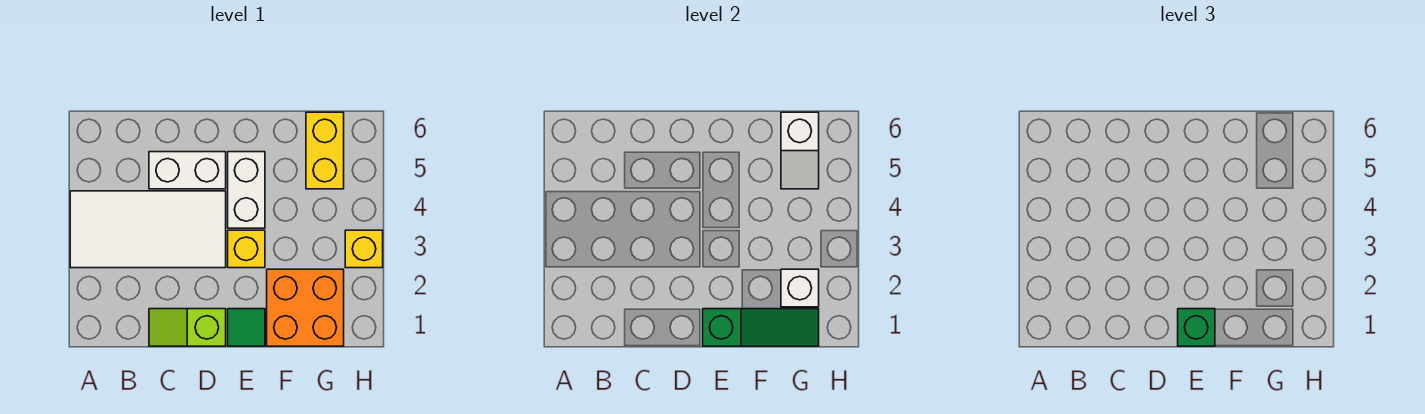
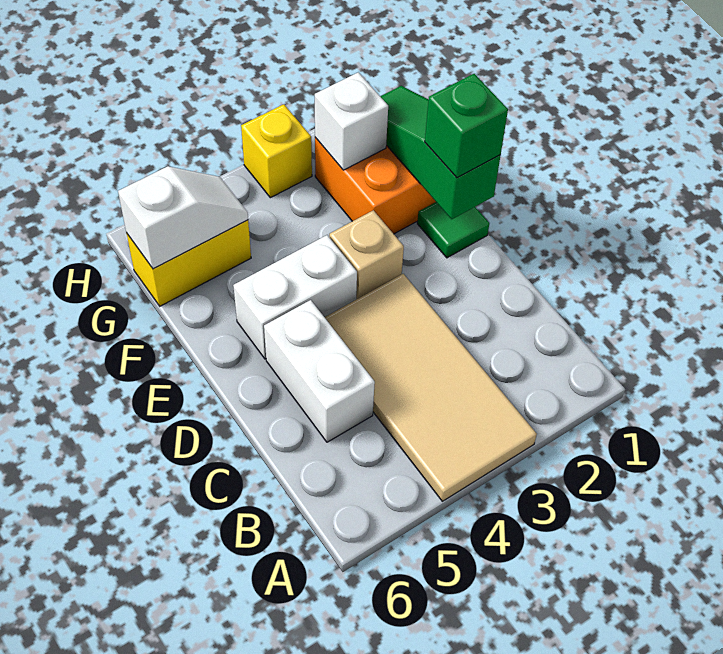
white tile A3:D4 level 1 -> tan tile A3:D4 level 1
lime slope C1:D1 level 1 top D -> none
yellow brick E3 level 1 -> tan brick E3 level 1

